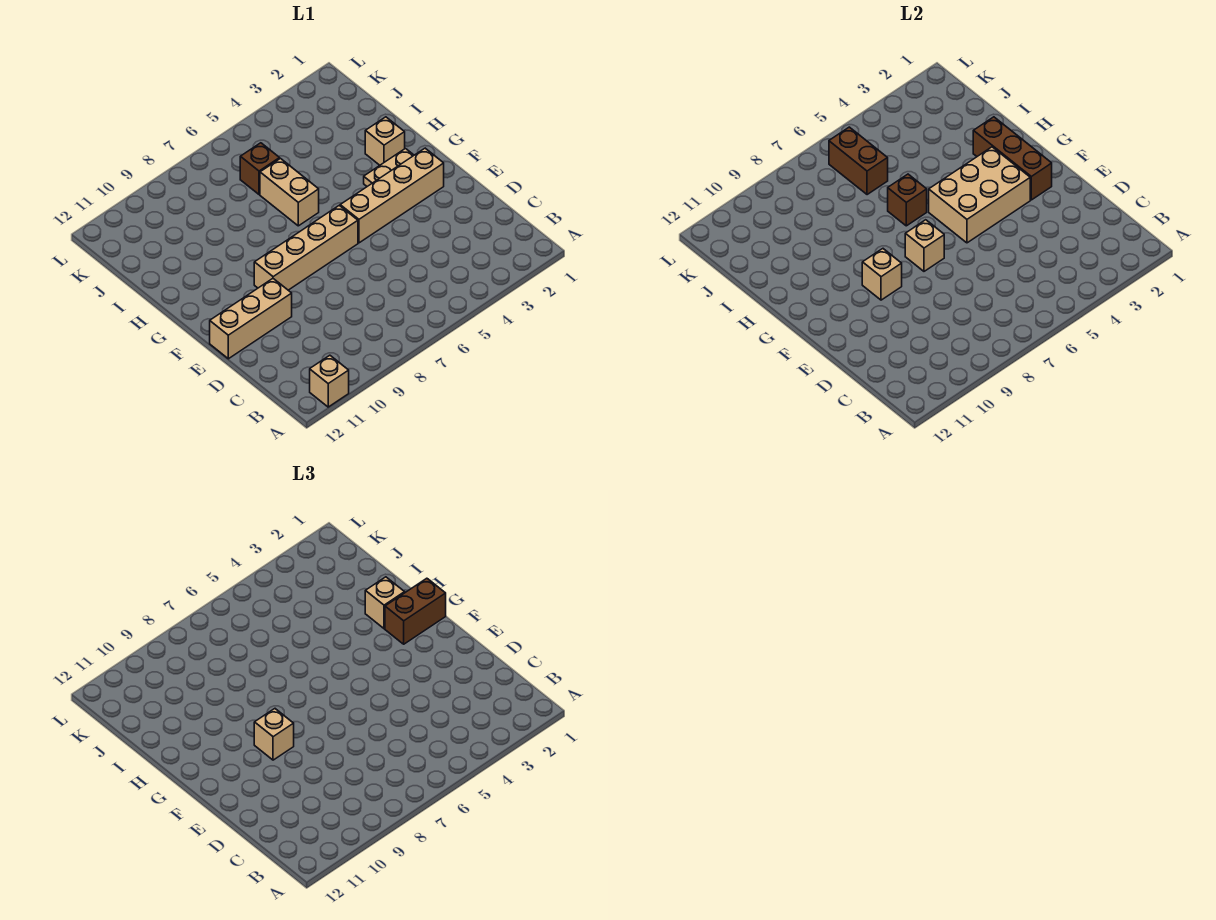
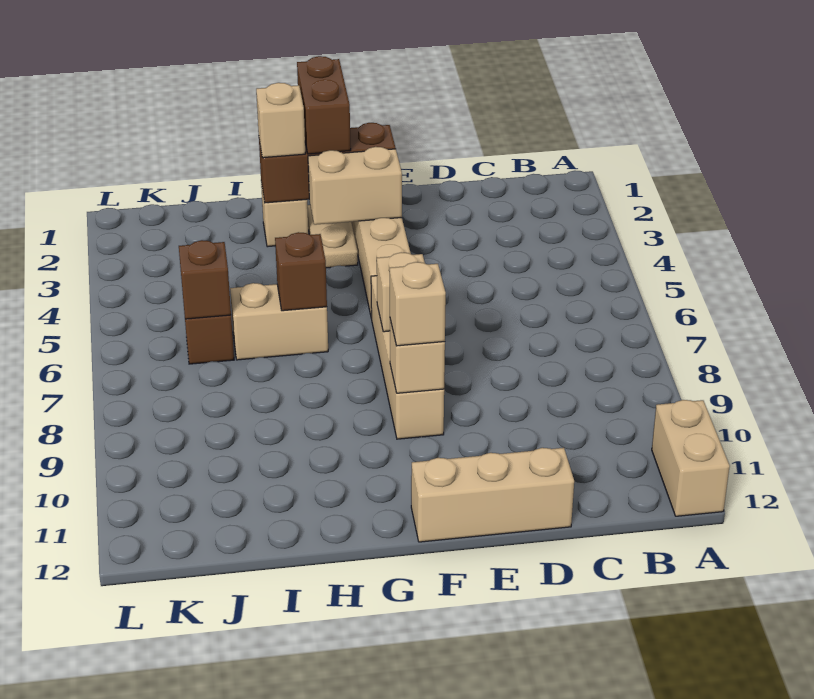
tan brick A11 level 1 -> tan brick A11:A12 level 1
tan brick E10:E12 level 1 -> tan brick D12:F12 level 1
tan brick F3:G5 level 2 -> tan brick F3:G3 level 2
brown brick J6:K6 level 2 -> brown brick J6 level 2

